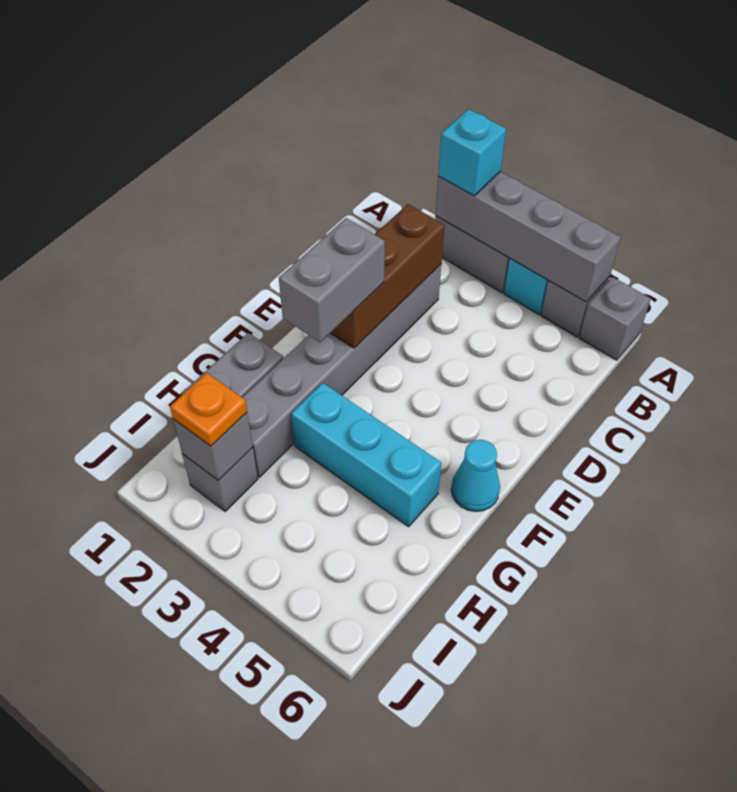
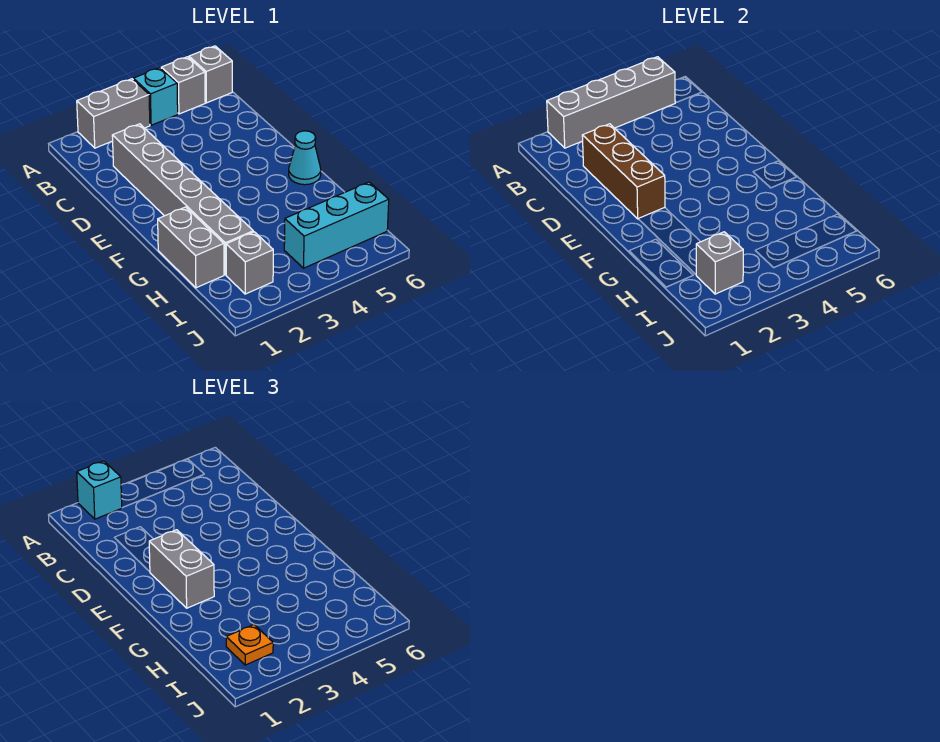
cyan brick G3:G5 level 1 -> cyan brick I4:I6 level 1

